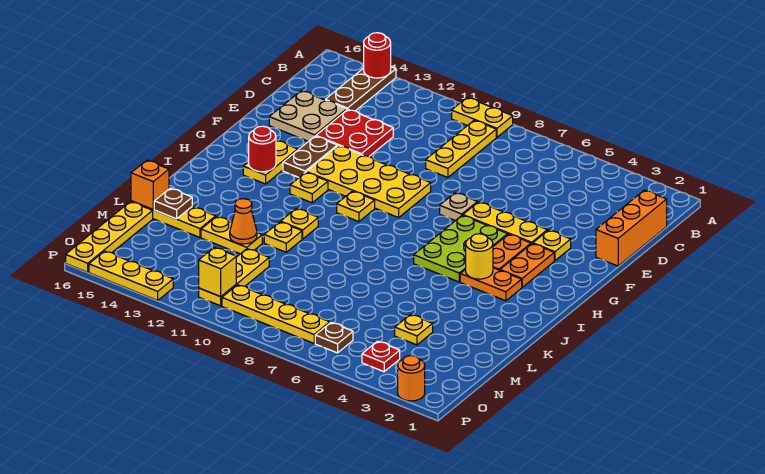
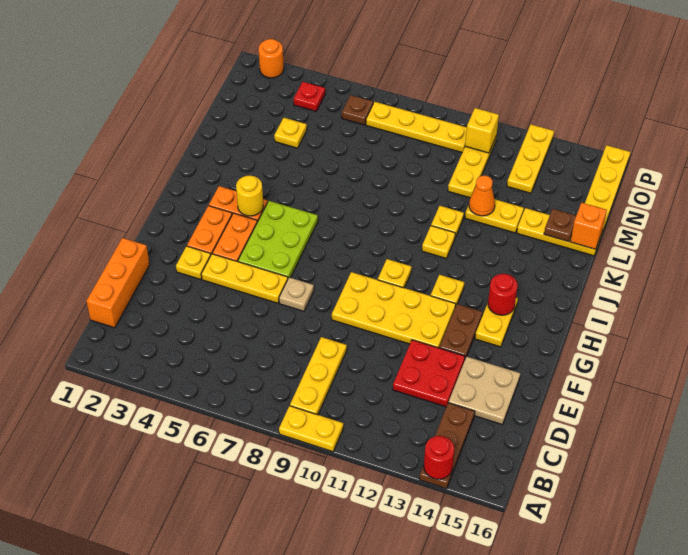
yellow plate P13:P15 level 1 -> yellow plate N13:P13 level 1

